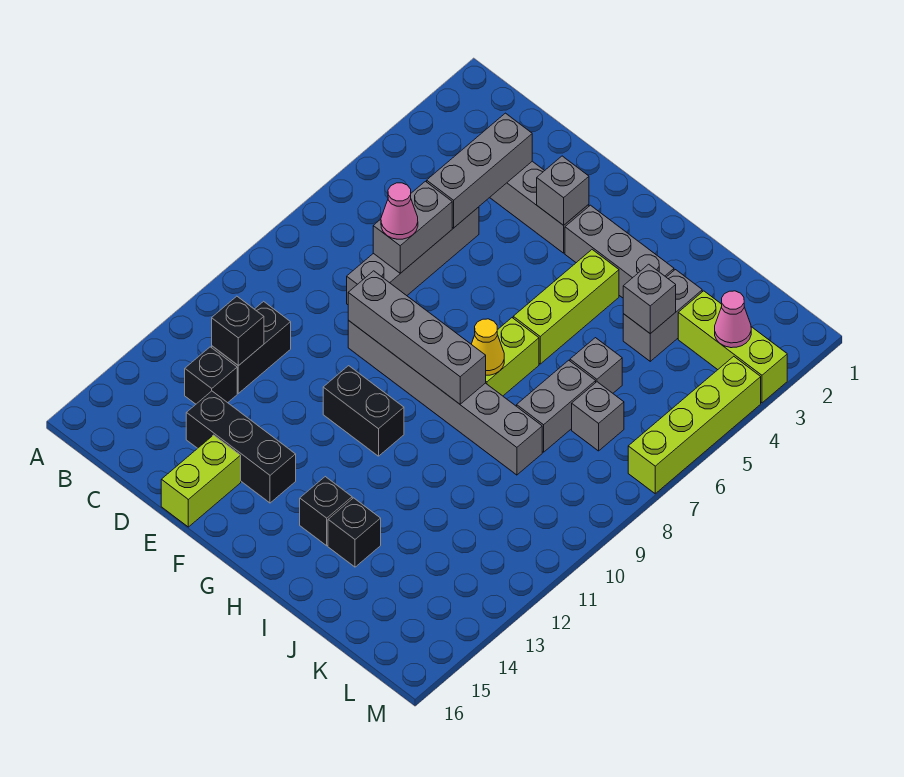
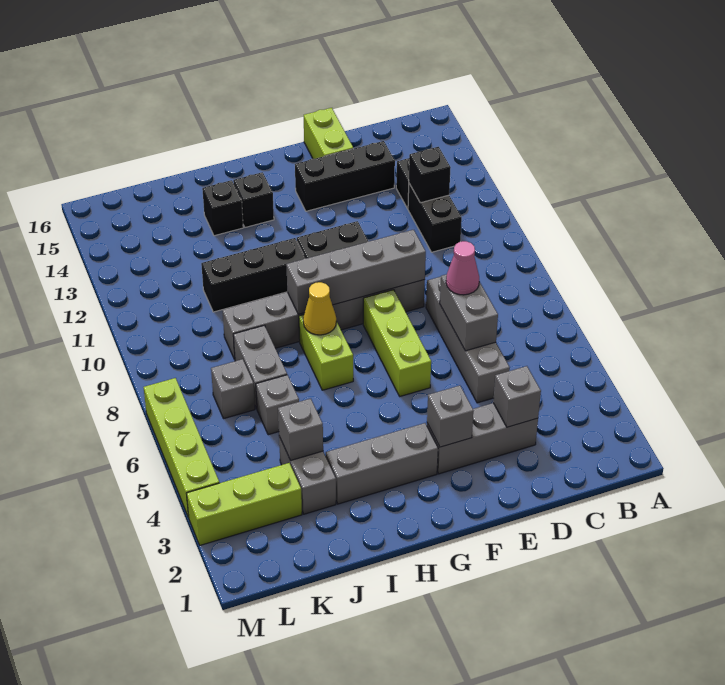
grey brick D3:D5 level 2 -> grey brick D3 level 2
lime brick H4:H6 level 1 -> lime brick F6:F8 level 1
none -> black brick H11:J11 level 1
pink cone L3 level 2 -> none

